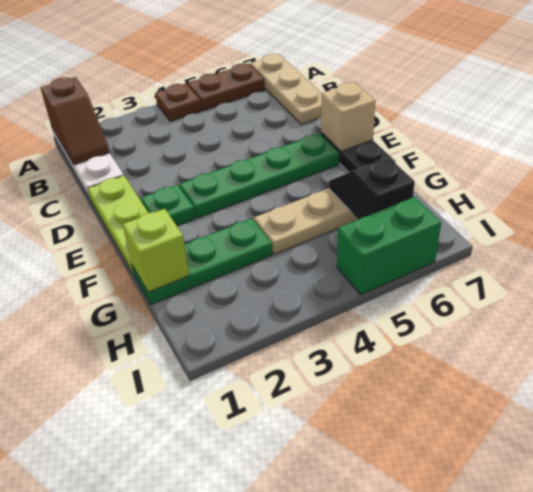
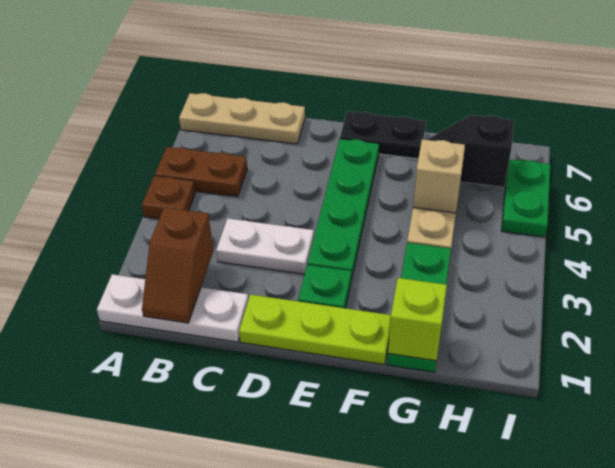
brown slope A1:B1 level 2 top A -> brown slope B1:B2 level 2 top 2
brown plate A5:A6 level 1 -> brown plate A5:B5 level 1
none -> white plate C3:D3 level 1
tan brick E7 level 2 -> tan brick G5 level 2
green brick I5:I6 level 1 -> green plate I5:I6 level 1

